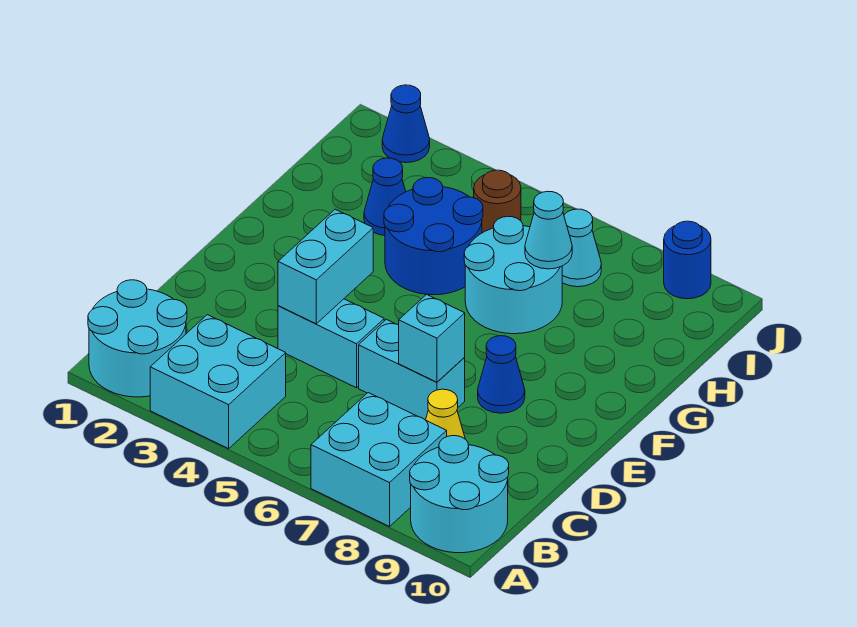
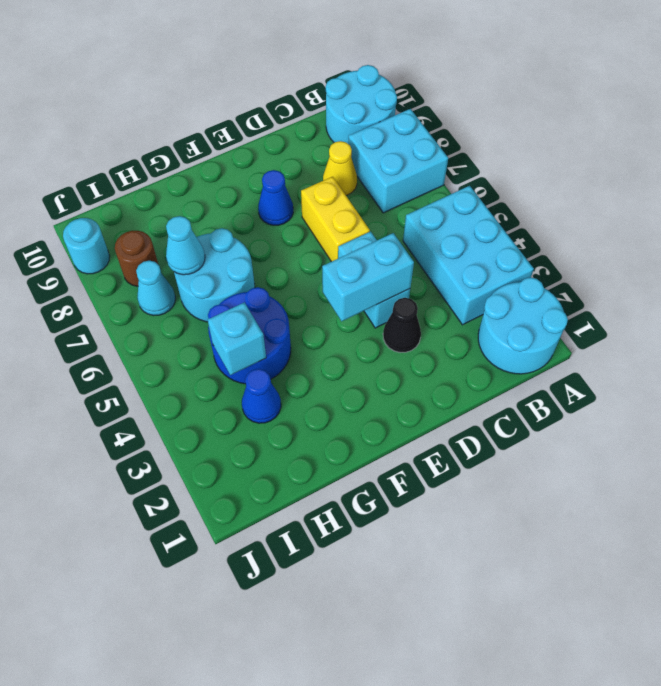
cyan brick A3:B4 level 1 -> cyan brick A3:B5 level 1
none -> black cone D3 level 1
cyan brick D6:D7 level 1 -> yellow brick D6:D7 level 1
cyan brick D7 level 2 -> cyan brick H4 level 2
brown round brick I5 level 1 -> brown round brick I8 level 1
blue cone J2 level 1 -> none
blue round brick J9 level 1 -> cyan round brick J9 level 1

